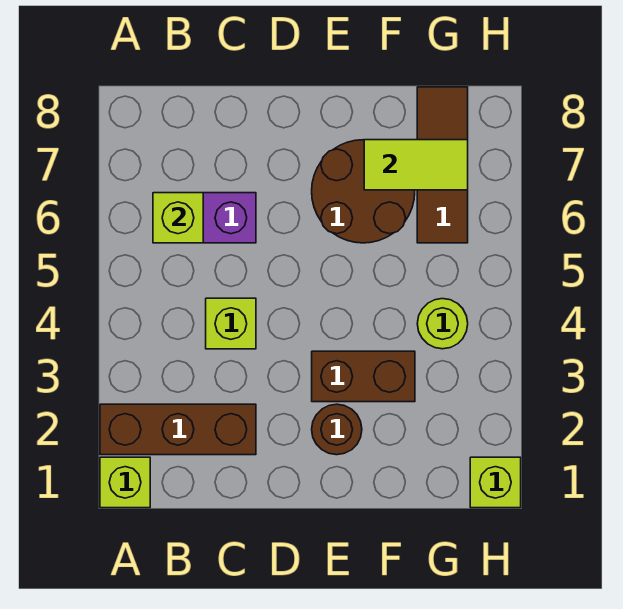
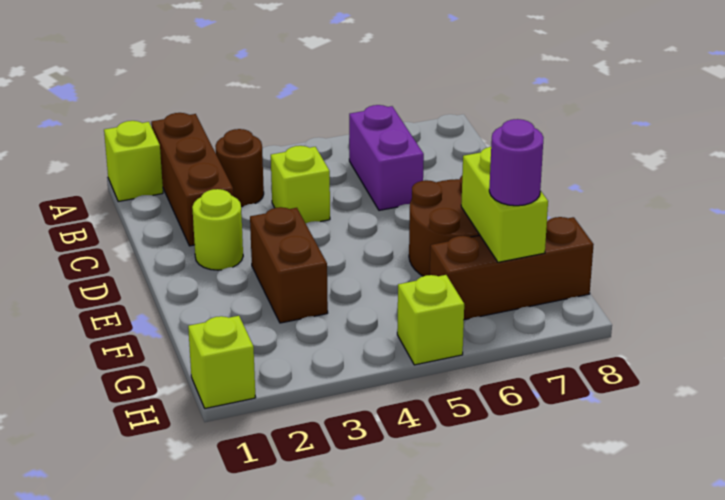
lime brick B6 level 2 -> lime brick H5 level 1
brown round brick E2 level 1 -> brown round brick B3 level 1
lime tile F7:G7 level 2 -> lime brick F7:G7 level 2
lime round brick G4 level 1 -> lime round brick D2 level 1
brown tile G6:G8 level 1 -> brown brick G6:G8 level 1
none -> purple round brick G7 level 3

